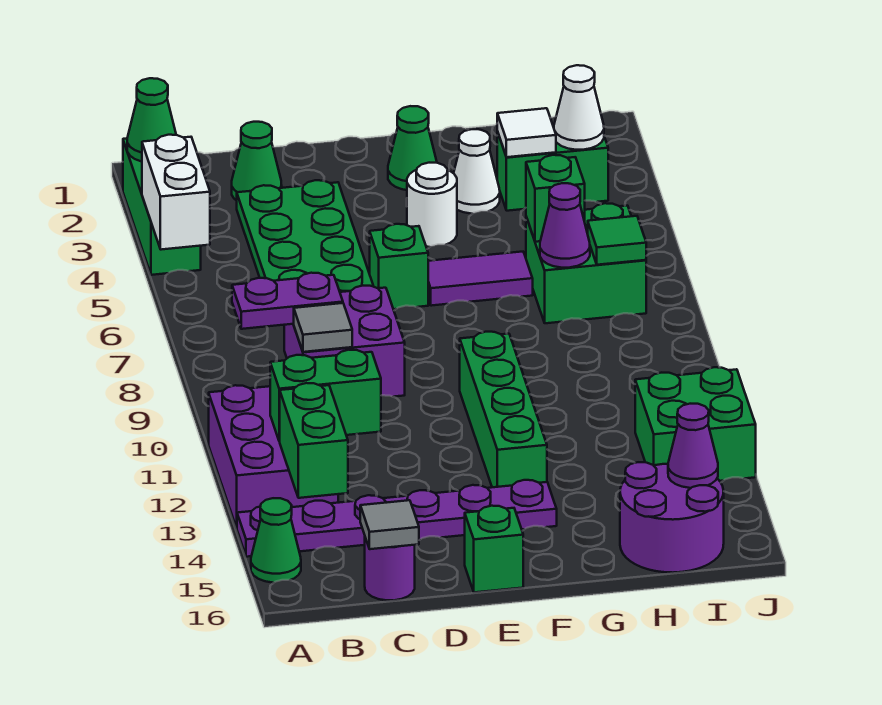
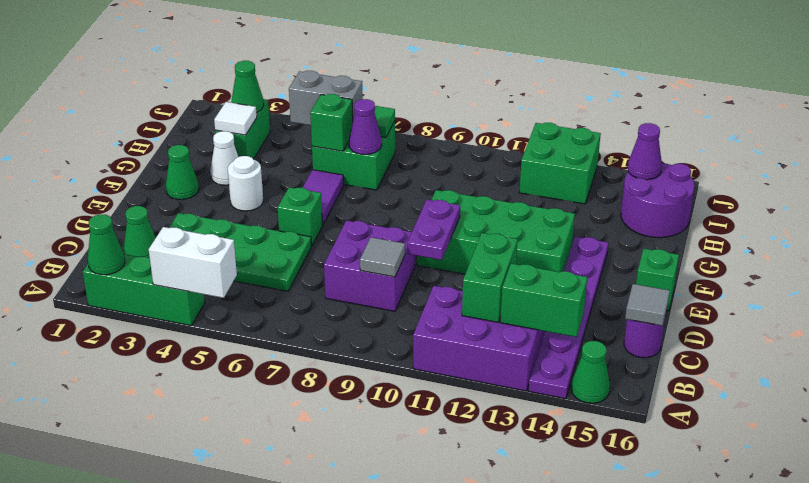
purple plate B8:C8 level 2 -> purple plate D10:E10 level 2
green brick F10:F13 level 1 -> green brick E10:F13 level 1
white cone I3 level 2 -> green cone I3 level 2
none -> grey brick I5:I6 level 2

